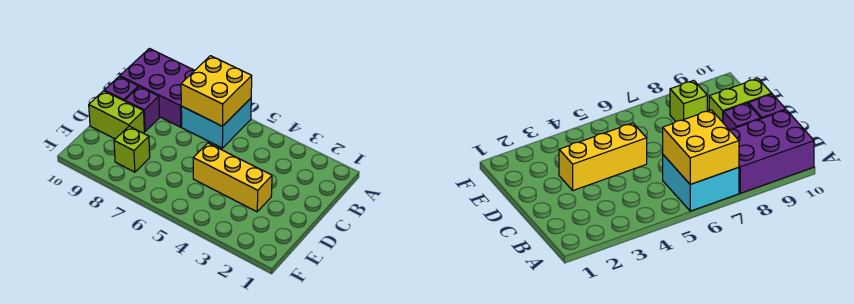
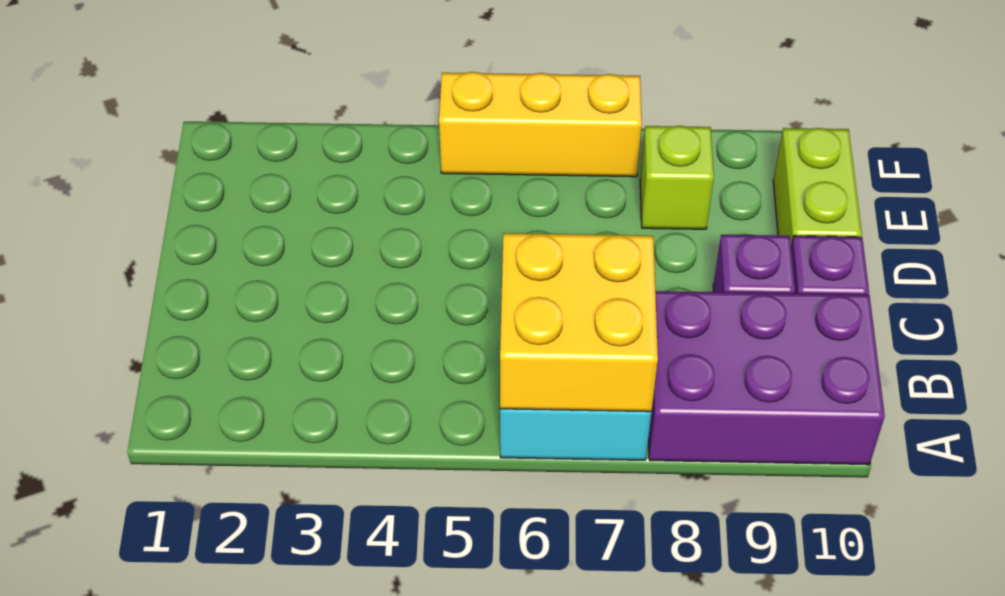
yellow brick D3:D5 level 1 -> yellow brick F5:F7 level 1
lime brick D9:D10 level 1 -> lime brick D10:E10 level 1

